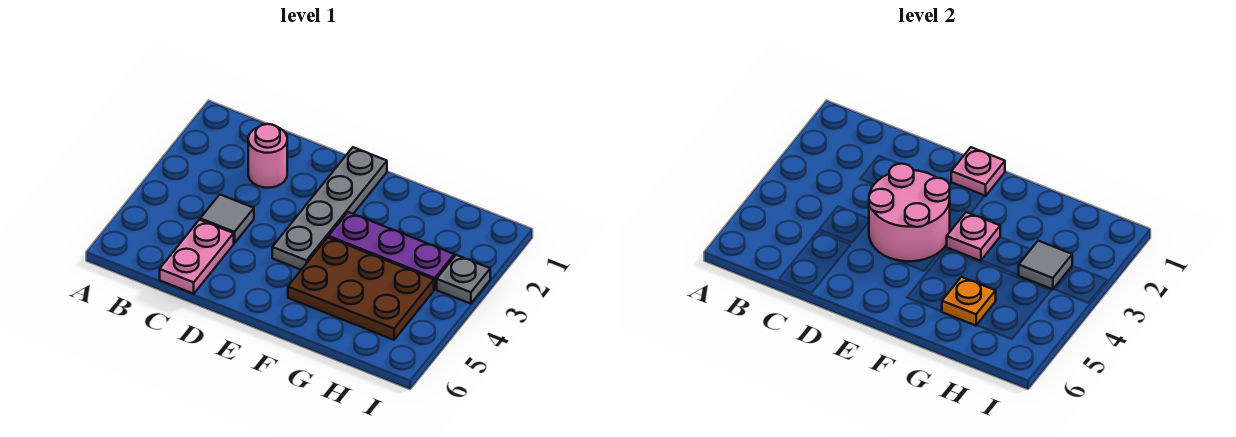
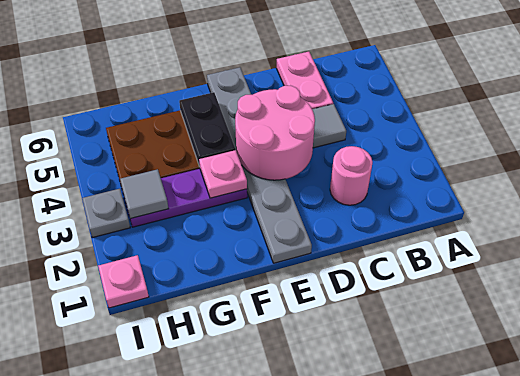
grey plate E1:E4 level 1 -> grey plate E1:E6 level 1
pink plate E1 level 2 -> pink plate I1 level 1
none -> black plate F4:F5 level 2
orange plate G5 level 2 -> none

